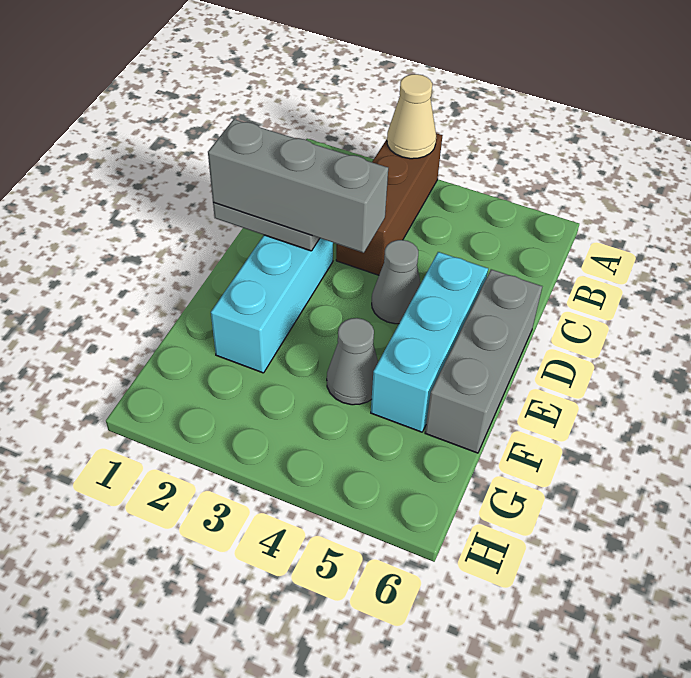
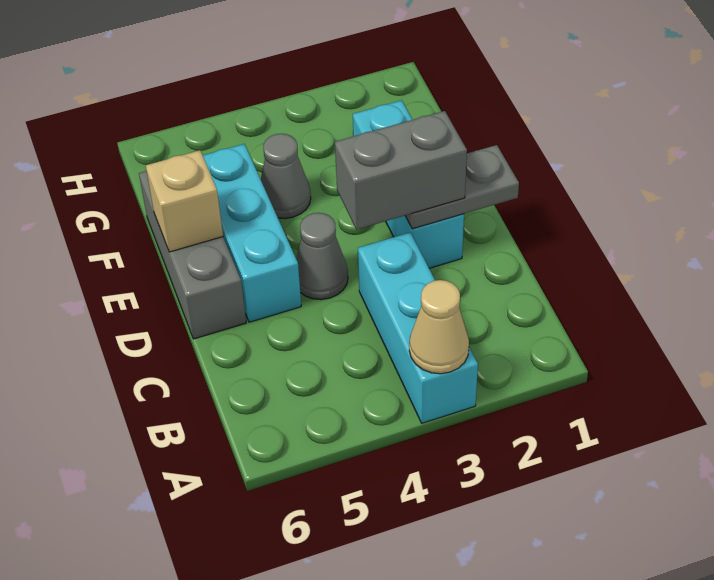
brown brick A3:C3 level 1 -> cyan brick A3:C3 level 1
grey brick D1:D3 level 3 -> grey brick D2:D3 level 3
none -> tan brick E6 level 2

